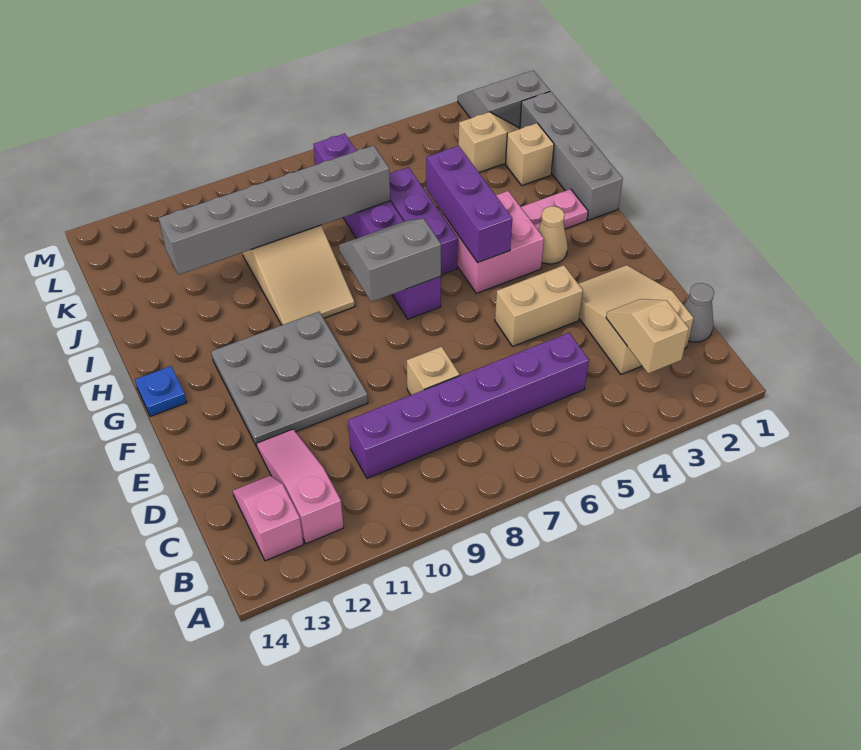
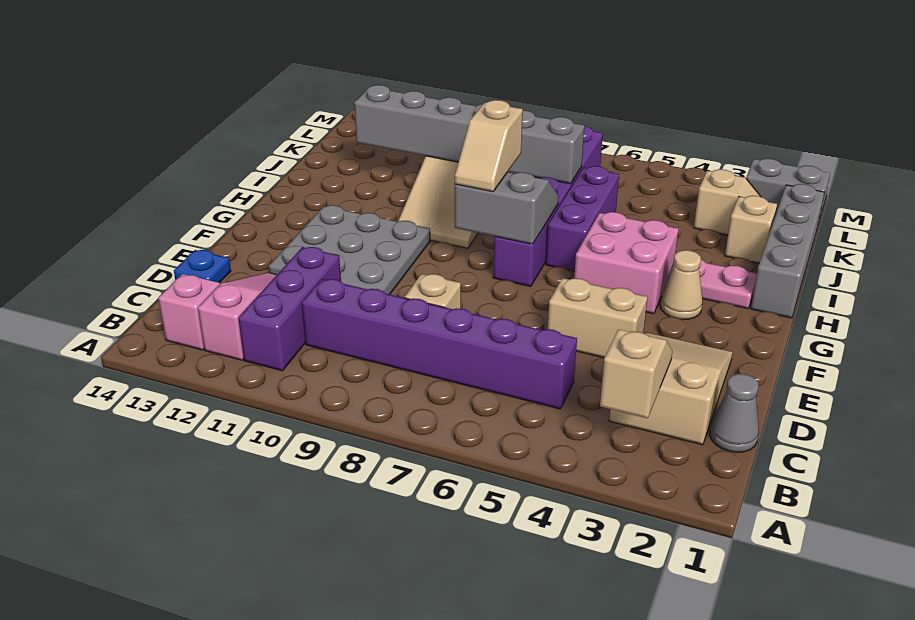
purple brick G5:I5 level 2 -> purple brick B11:D11 level 1
none -> tan slope G8:H8 level 3 top H
blue plate G14 level 1 -> blue plate D14 level 1

